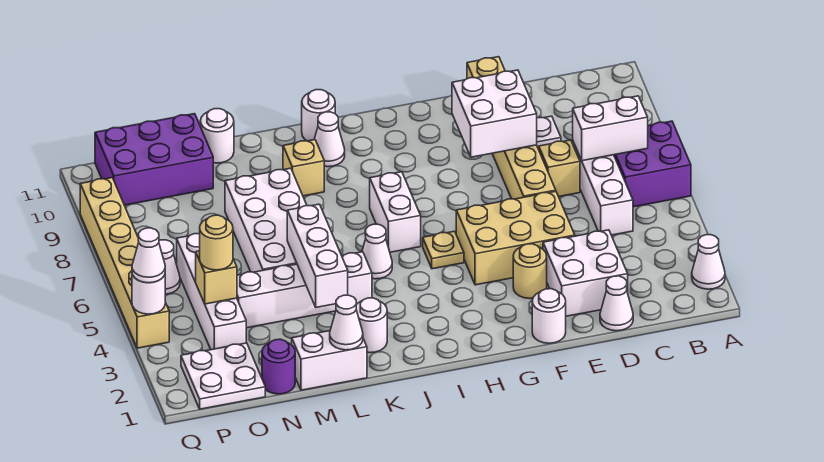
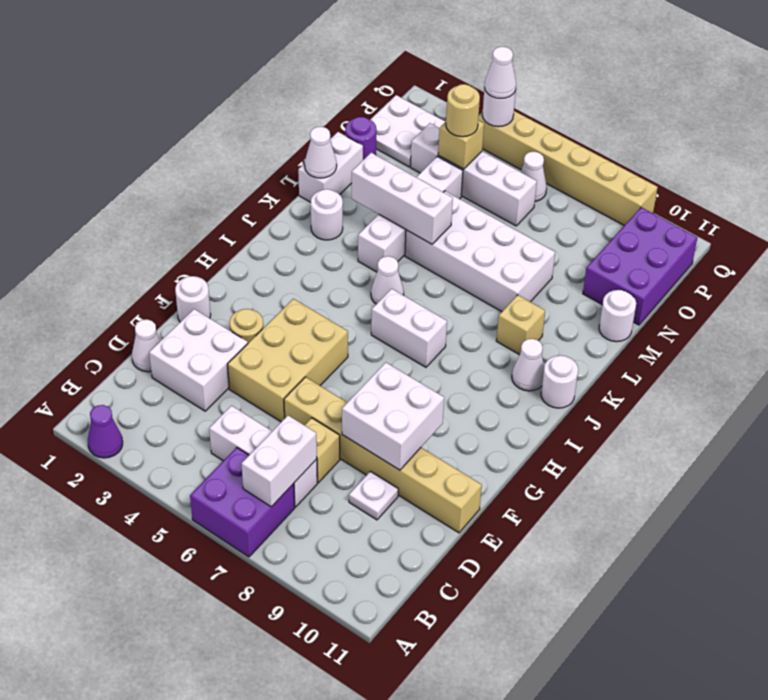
white cone A2 level 1 -> purple cone A2 level 1
tan plate H5 level 1 -> none

